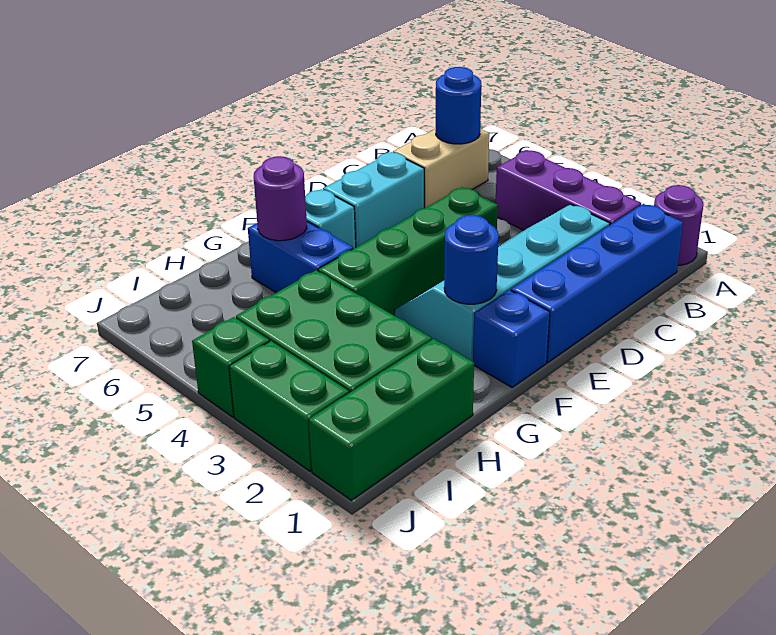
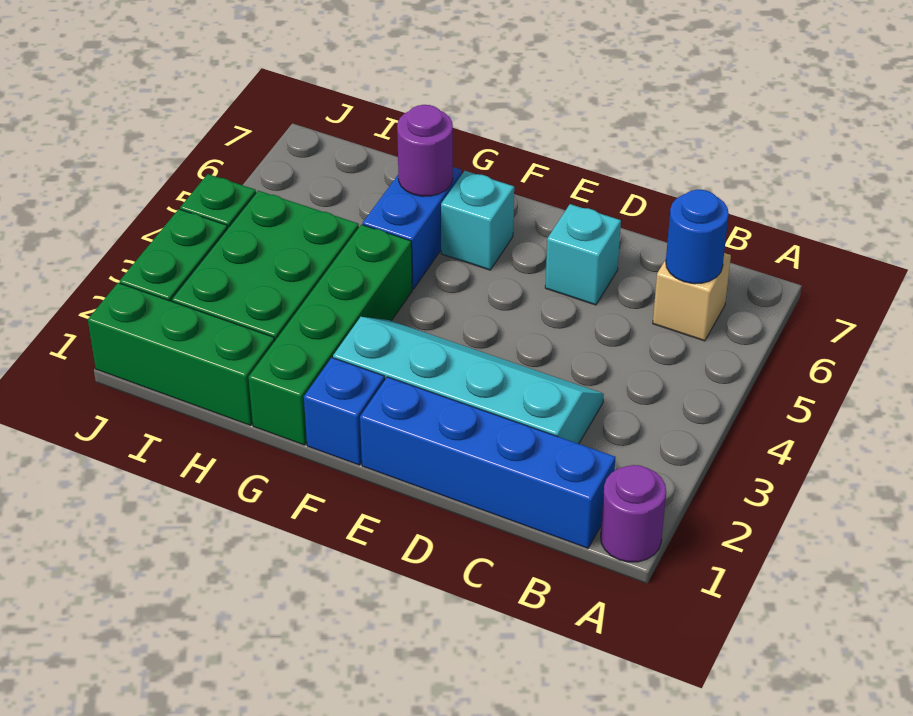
purple brick B2:B4 level 1 -> none
tan brick B6:C6 level 1 -> tan brick B6 level 1
green brick D4:G4 level 1 -> green brick G1:G4 level 1
cyan brick D6:E6 level 1 -> cyan brick D6 level 1
blue round brick F2 level 2 -> none

